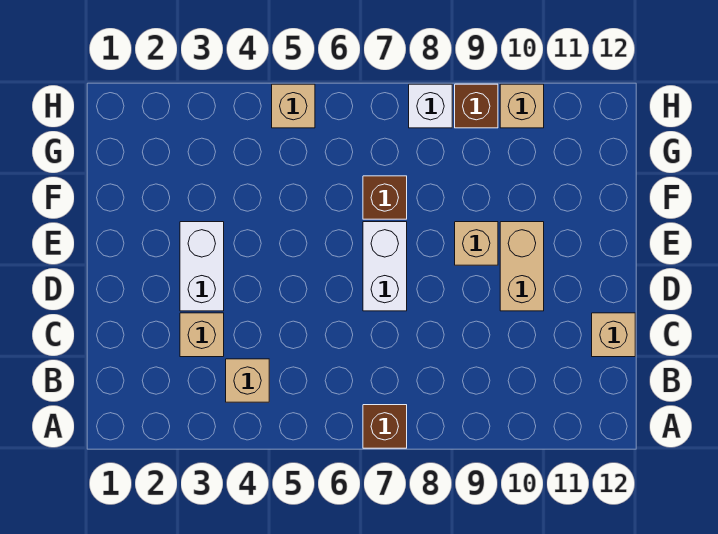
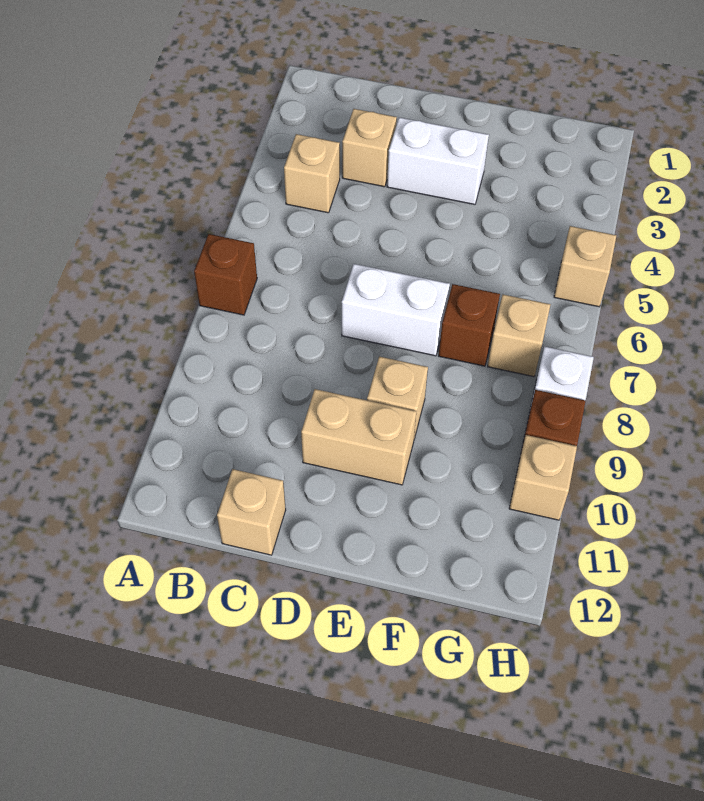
none -> tan brick G7 level 1

